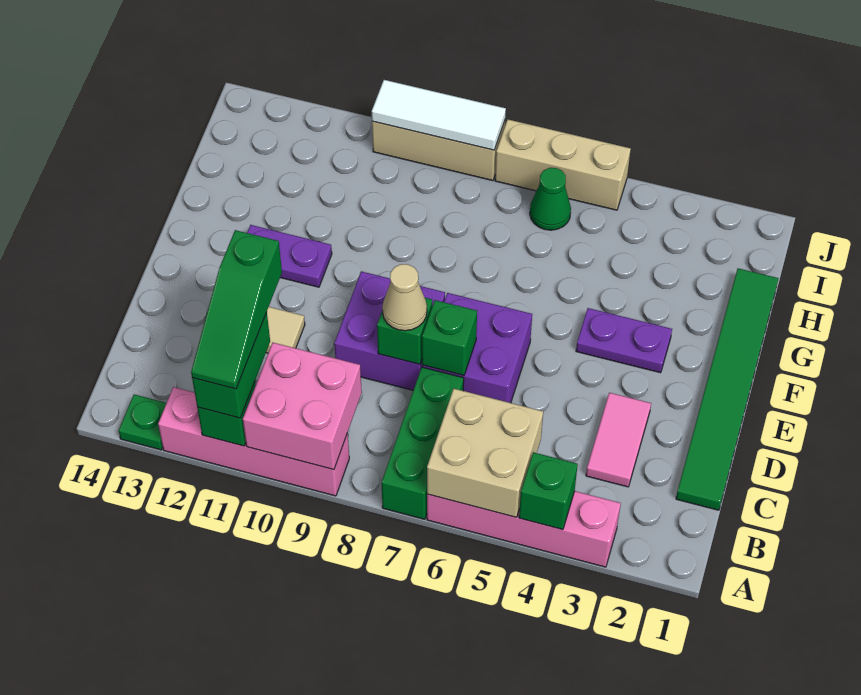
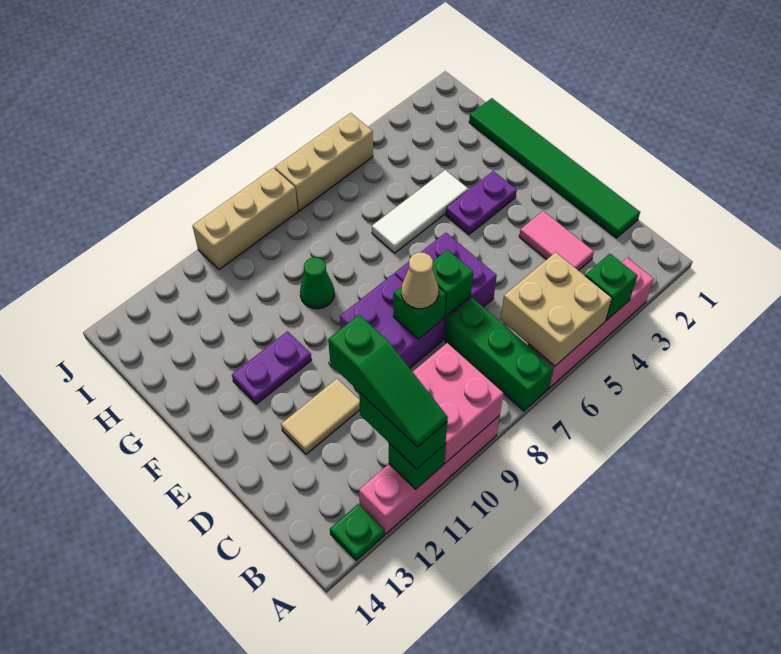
green cone I6 level 1 -> green cone G9 level 1
white tile J8:J10 level 2 -> white tile G4:G6 level 1

